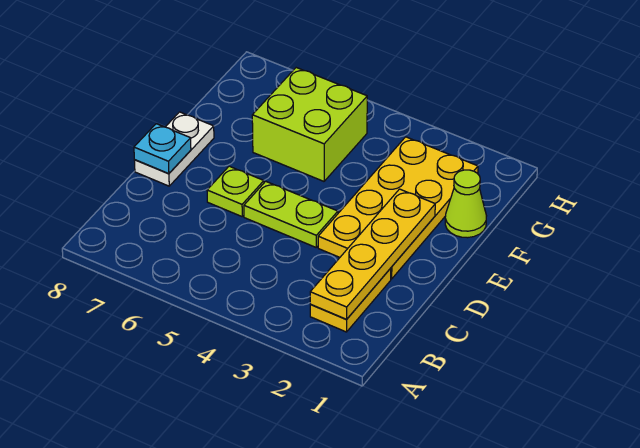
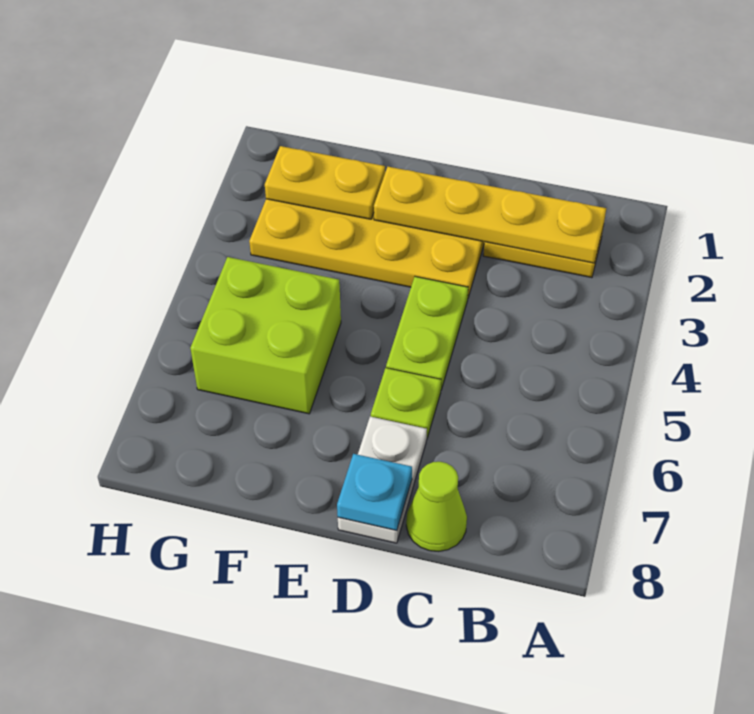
white plate D8:E8 level 1 -> white plate D7:D8 level 1
lime cone F1 level 1 -> lime cone C8 level 1
none -> yellow plate F2:G2 level 2

